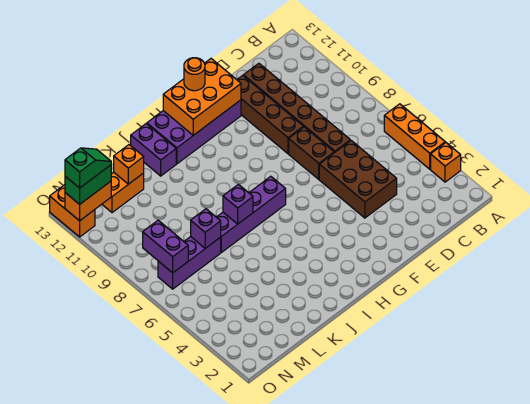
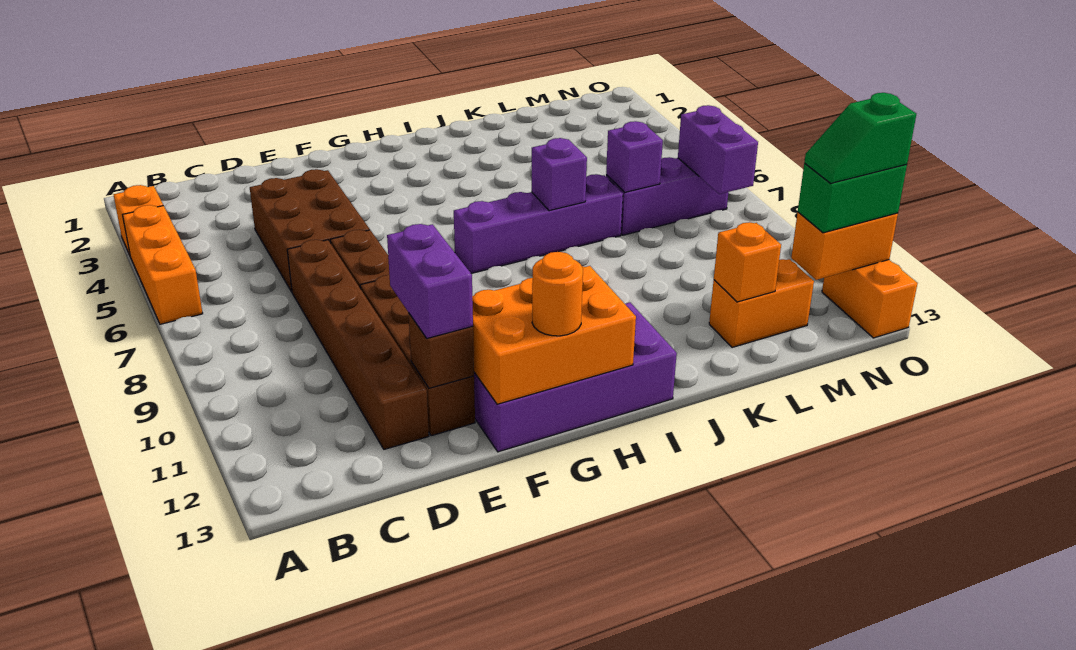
none -> brown brick E12 level 2
purple brick J12:J13 level 1 -> purple brick E11:E12 level 3

